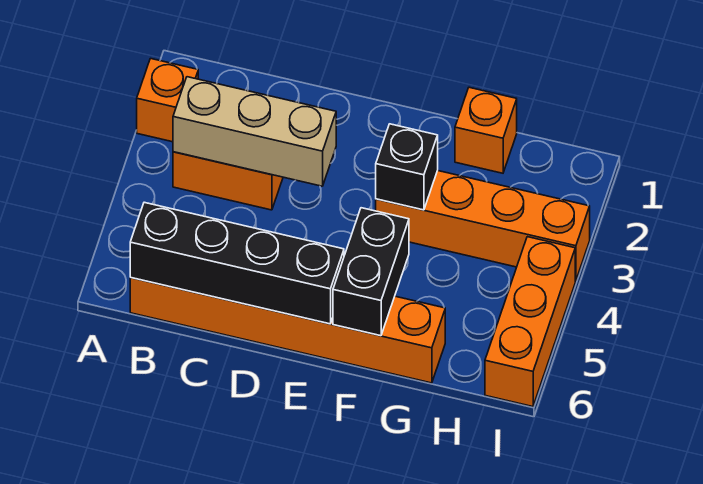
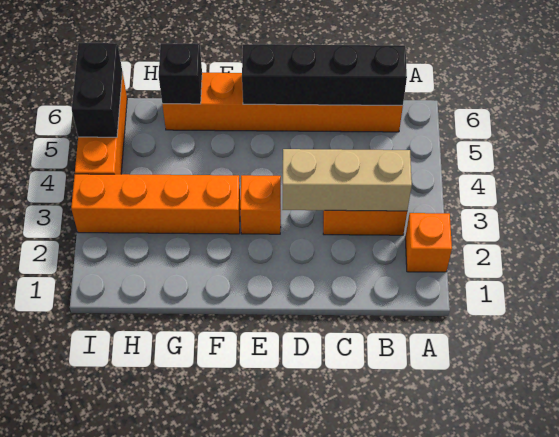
black brick F3 level 2 -> black brick G6 level 2
black brick F5:F6 level 2 -> black brick I5:I6 level 2
orange brick G1 level 1 -> orange brick E3 level 1

